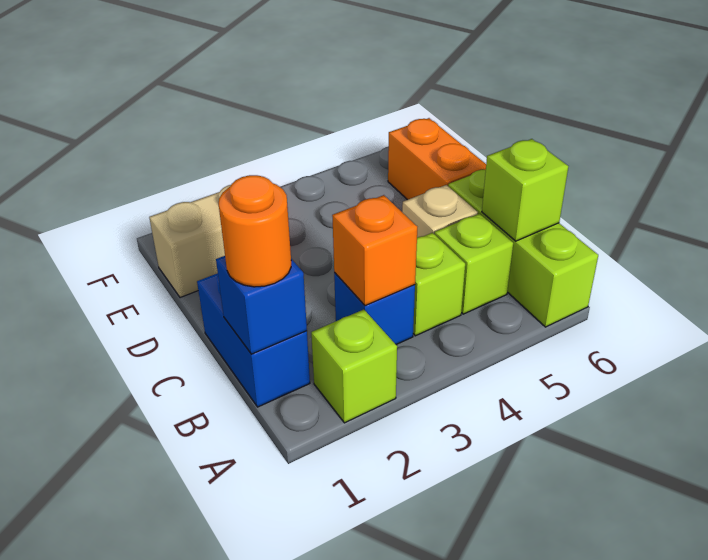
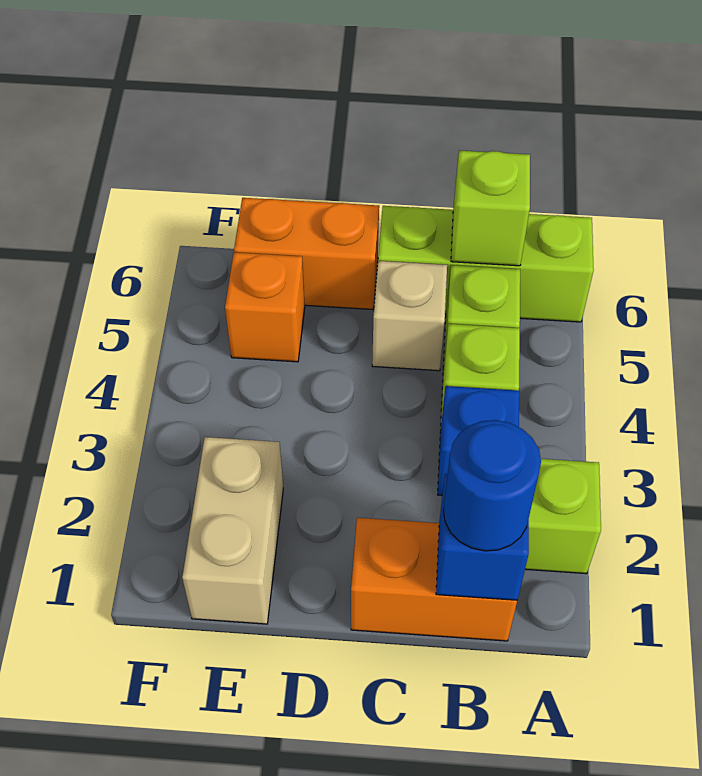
blue brick B1:C1 level 1 -> orange brick B1:C1 level 1
orange round brick B1 level 3 -> blue round brick B1 level 3
orange brick B3 level 2 -> orange brick E5 level 1

